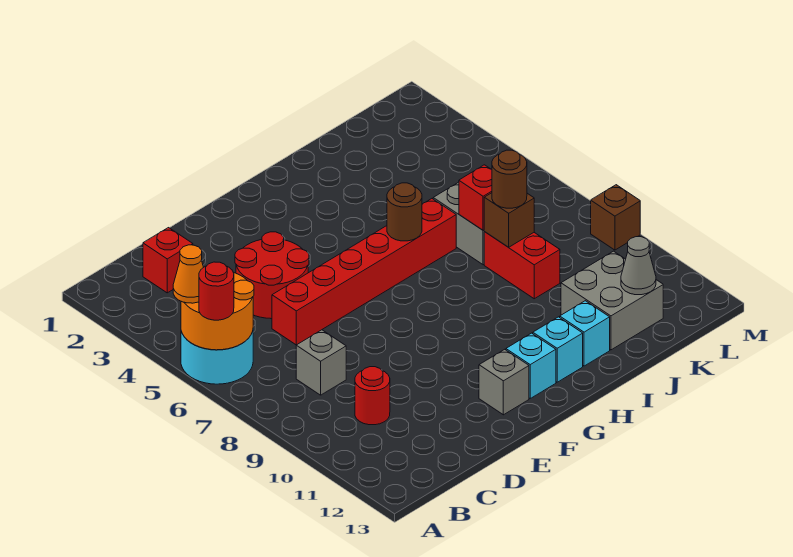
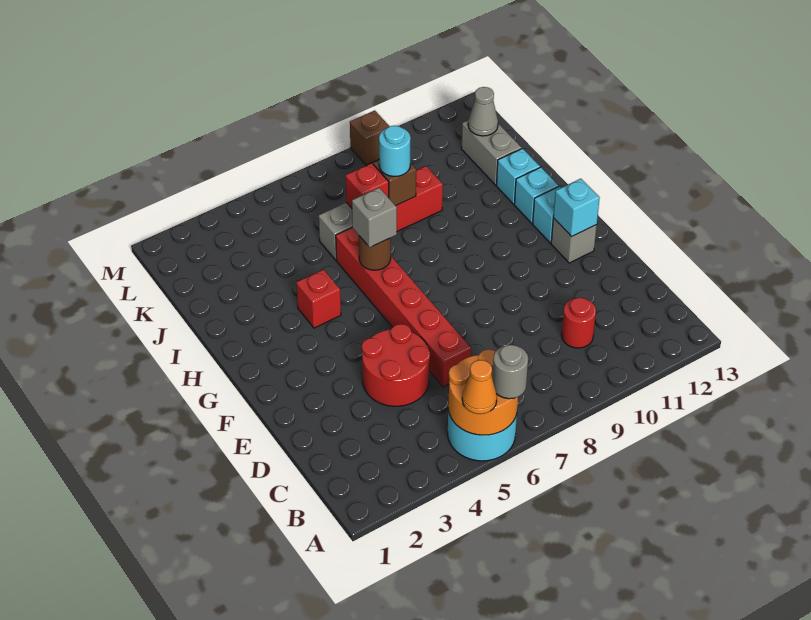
red round brick A6 level 3 -> grey round brick A6 level 3
red brick C2 level 1 -> red brick H4 level 1
grey brick C8 level 1 -> grey brick H6 level 3
none -> cyan brick F12 level 2
brown round brick J8 level 3 -> cyan round brick J8 level 3
grey brick J11:K12 level 1 -> grey brick J12:K12 level 1

